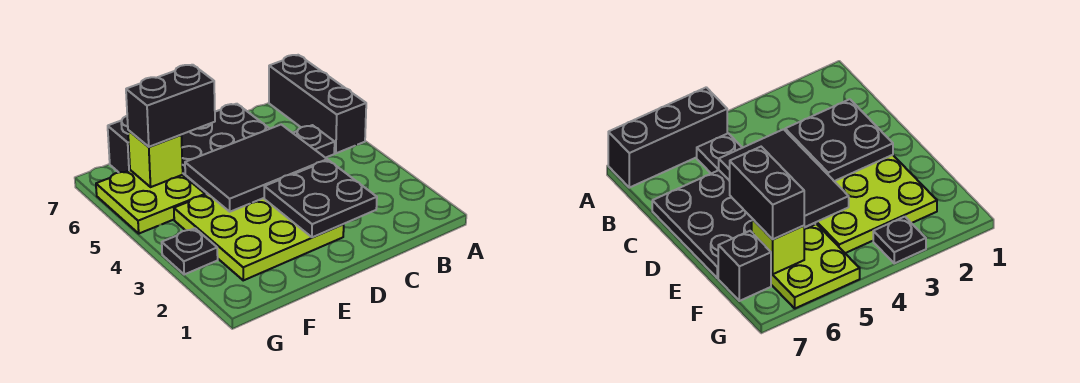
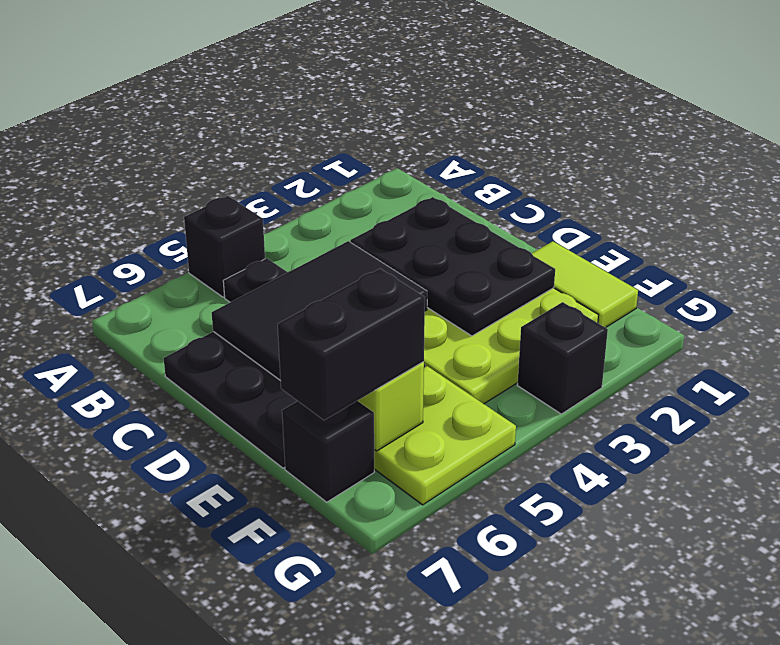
black brick A5:A7 level 1 -> black brick A5 level 1
black plate C2:D3 level 2 -> black plate C2:E3 level 2
black tile C4:E5 level 2 -> black tile C4:D6 level 2
none -> lime tile E1:F1 level 1
black brick E6:F6 level 3 -> black brick F6:F7 level 3
black plate G3 level 1 -> black brick G3 level 1

